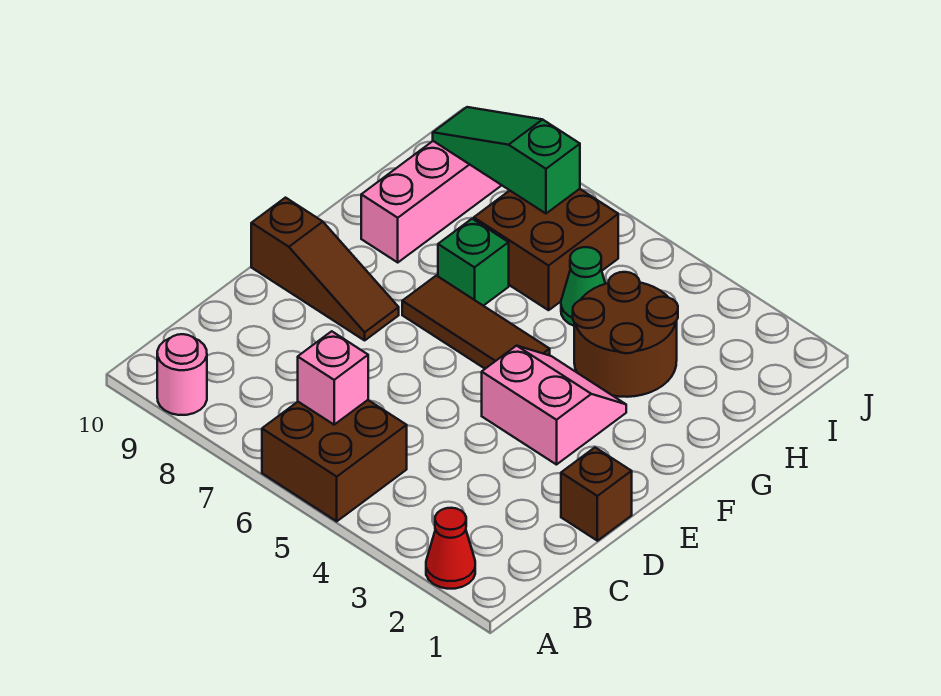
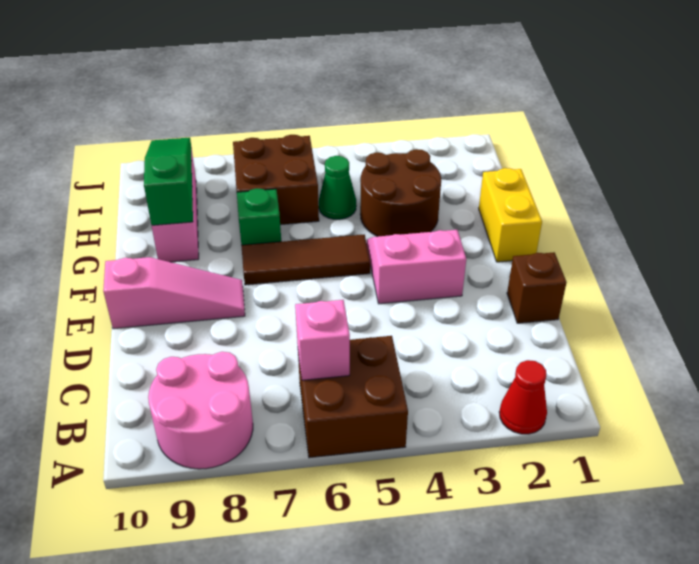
pink round brick A9 level 1 -> pink round brick A8:B9 level 1
brown slope E8:E10 level 1 top 10 -> pink slope E8:E10 level 1 top 10
none -> yellow brick F1:G1 level 1
green slope I7:I9 level 2 top 7 -> green slope G9:I9 level 2 top G

